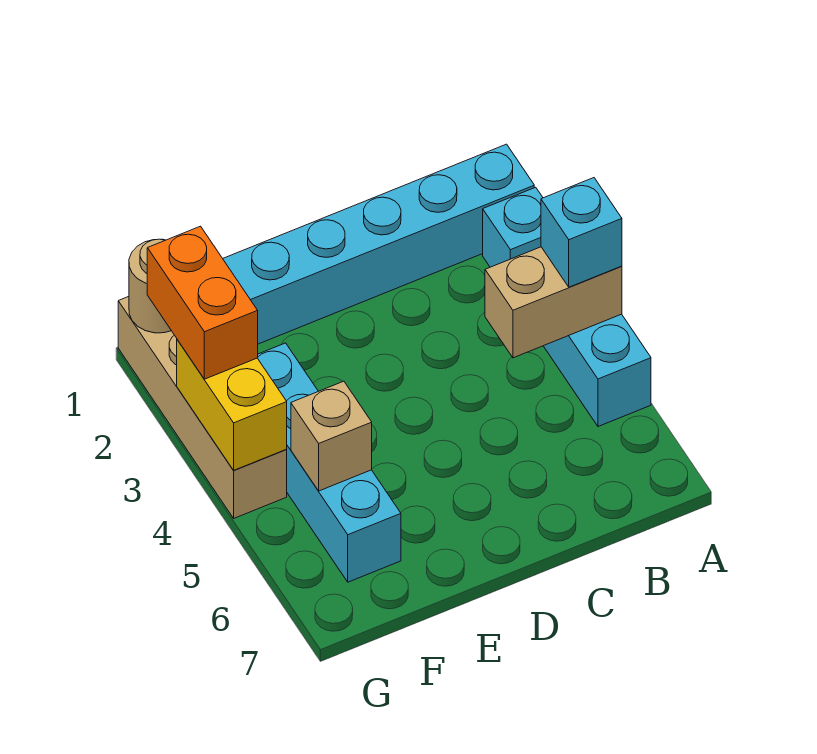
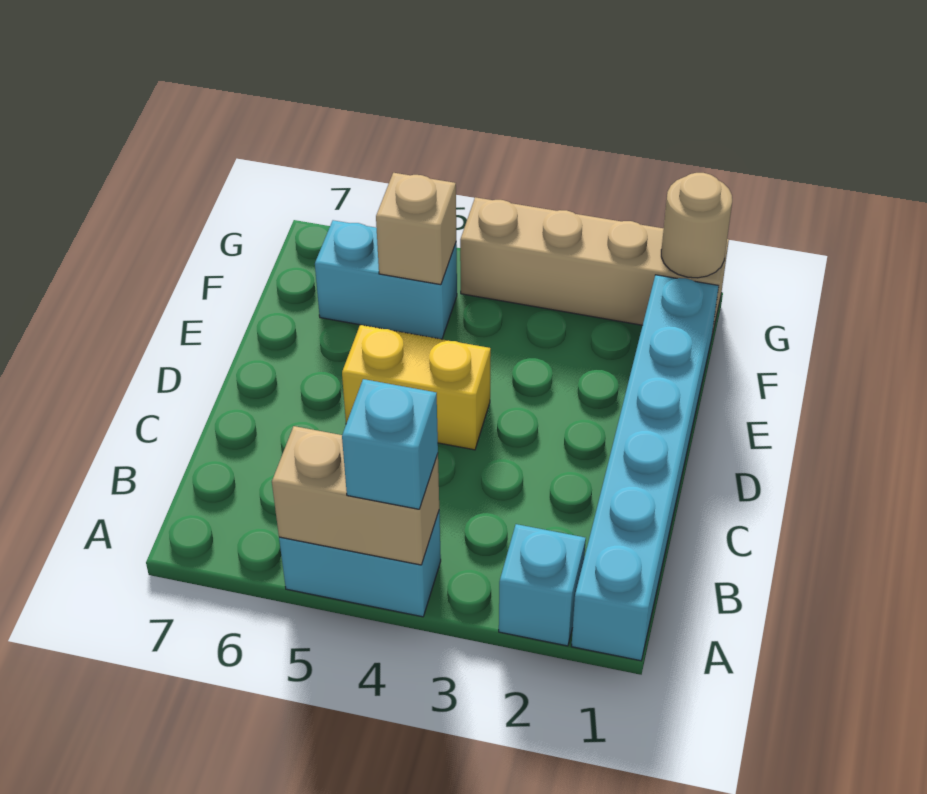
tan brick A4:B4 level 2 -> tan brick A4:A5 level 2
cyan brick F3:F6 level 1 -> cyan brick F5:F6 level 1
orange brick G2:G3 level 3 -> none
yellow brick G3:G4 level 2 -> yellow brick D4:D5 level 1

